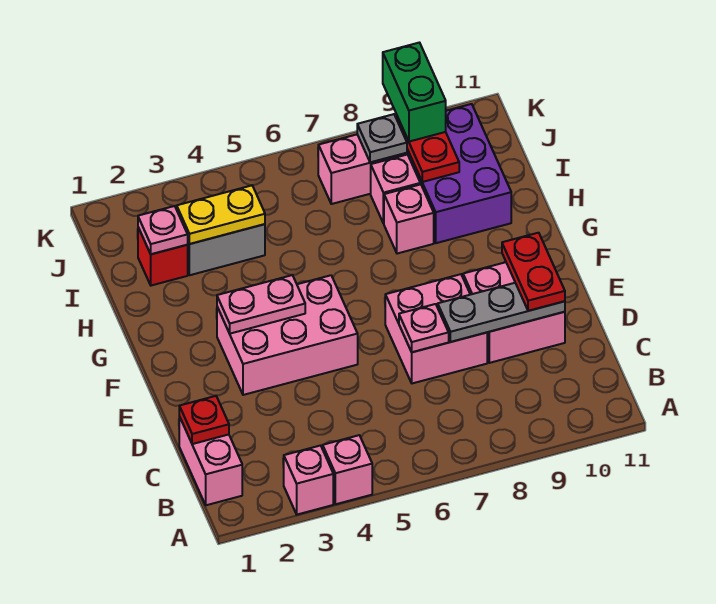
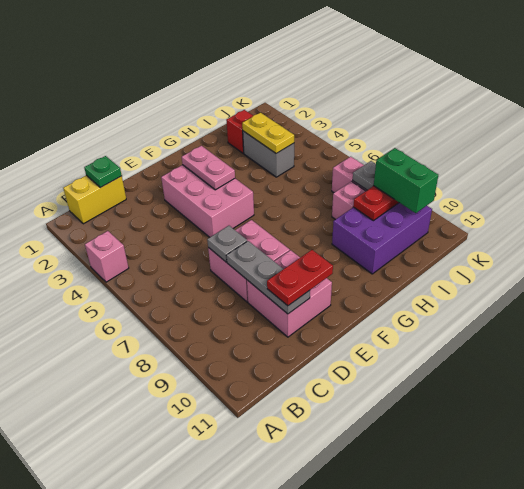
pink brick A3 level 1 -> none
pink brick B1:C1 level 1 -> yellow brick B1:C1 level 1
red plate C1 level 2 -> green plate C1 level 2
pink plate D7 level 2 -> grey plate D7 level 2
pink brick H8 level 1 -> none
pink plate I2 level 2 -> none
green brick J9:K9 level 3 -> green brick J9:J10 level 3

